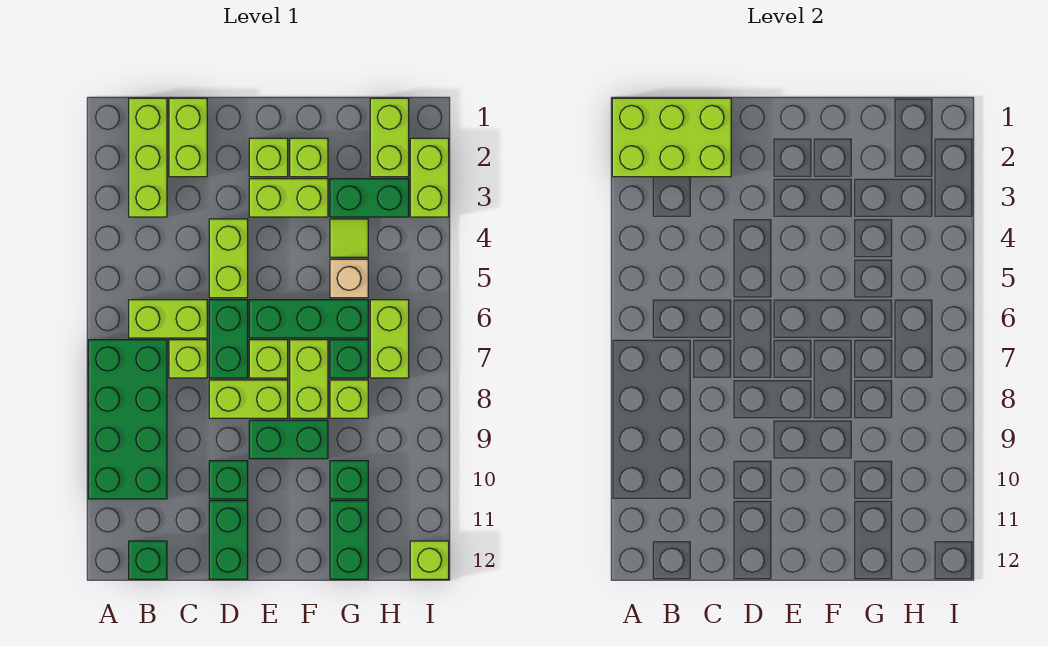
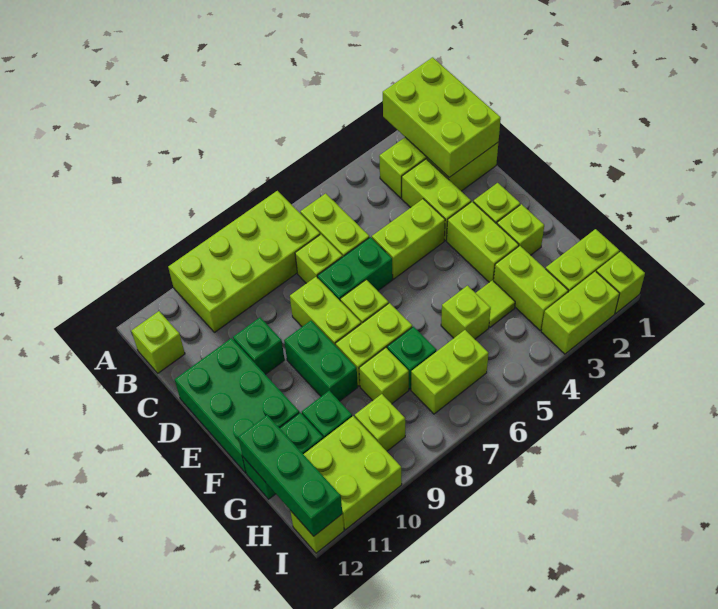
green brick A7:B10 level 1 -> lime brick A7:B10 level 1
green brick B12 level 1 -> lime brick B12 level 1
none -> lime brick C3:D3 level 1
green brick D11:D12 level 1 -> green brick D11:F12 level 1
green brick E6:G6 level 1 -> green brick G12:I12 level 2
green brick G3:H3 level 1 -> lime brick G3:H3 level 1
tan brick G5 level 1 -> lime brick G5 level 1
none -> lime brick H9 level 1
none -> lime brick H10:I11 level 1
none -> lime brick I1 level 1

